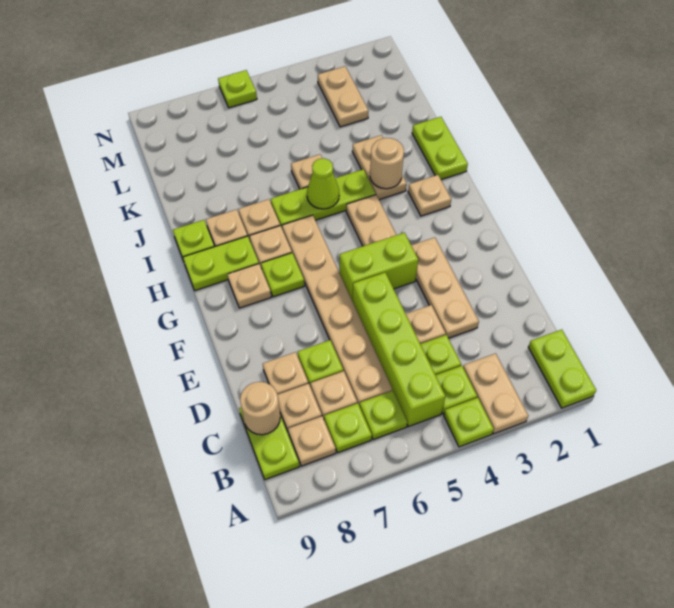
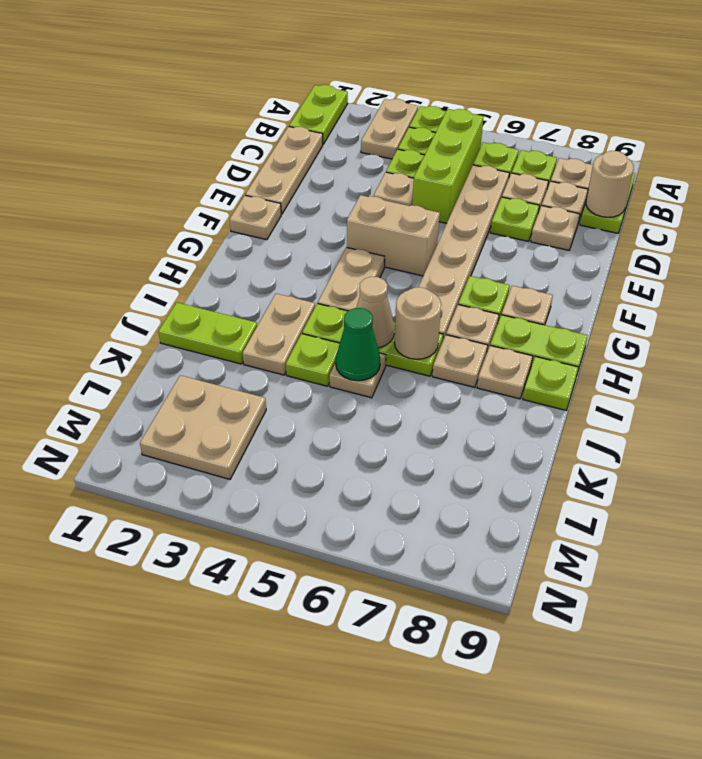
lime brick B5:E5 level 1 -> lime brick B5:D5 level 1
tan plate D3:F3 level 1 -> tan plate C1:E1 level 1
lime brick F4:F5 level 1 -> tan brick F4:F5 level 1
tan plate H2 level 1 -> tan plate F1 level 1
lime plate I1:J1 level 1 -> lime plate J1:J2 level 1
tan round brick I3 level 2 -> tan round brick I6 level 2
lime cone I5 level 2 -> tan cone I5 level 2
none -> green cone J5 level 2
tan plate L3:M3 level 1 -> tan plate L2:M3 level 1
lime plate N6 level 1 -> lime plate J4 level 1

